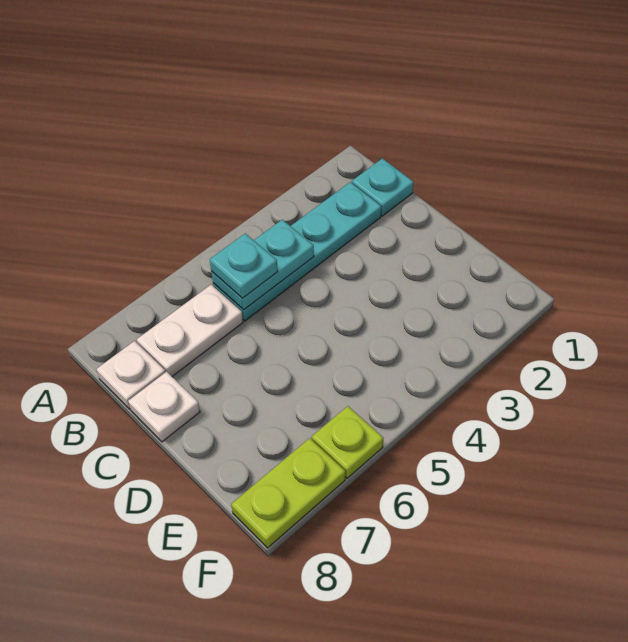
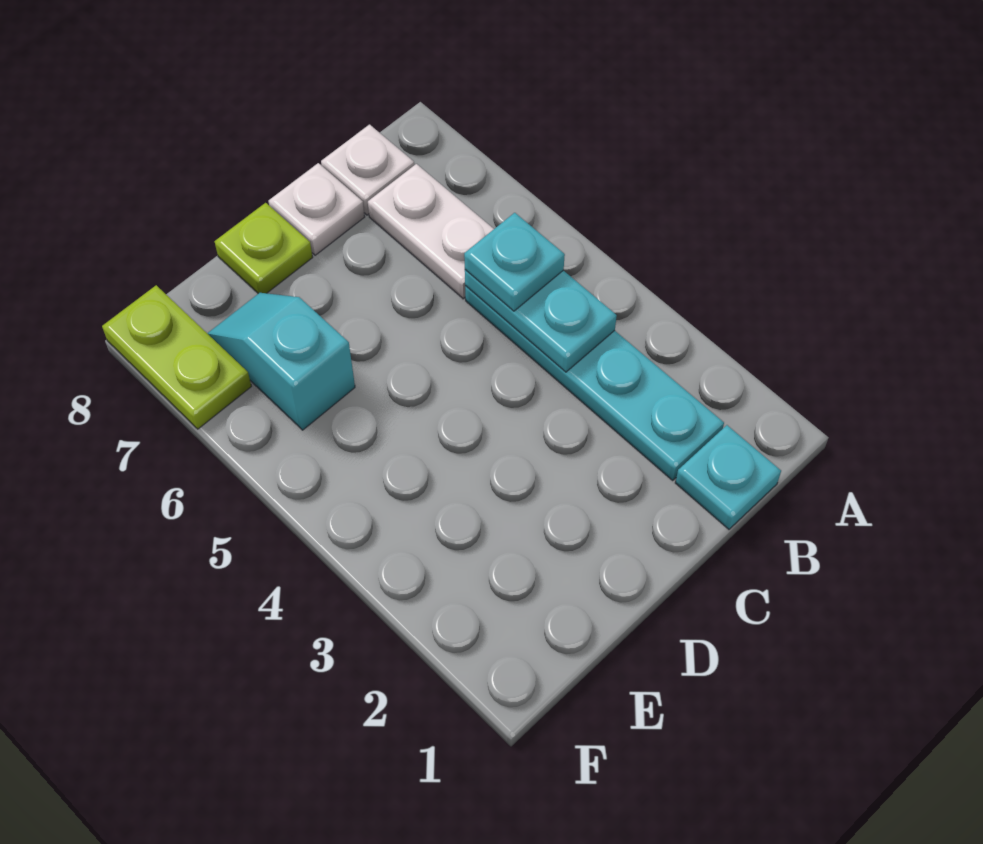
none -> cyan slope E6:E7 level 1 top 6
lime plate F6 level 1 -> lime plate D8 level 1

